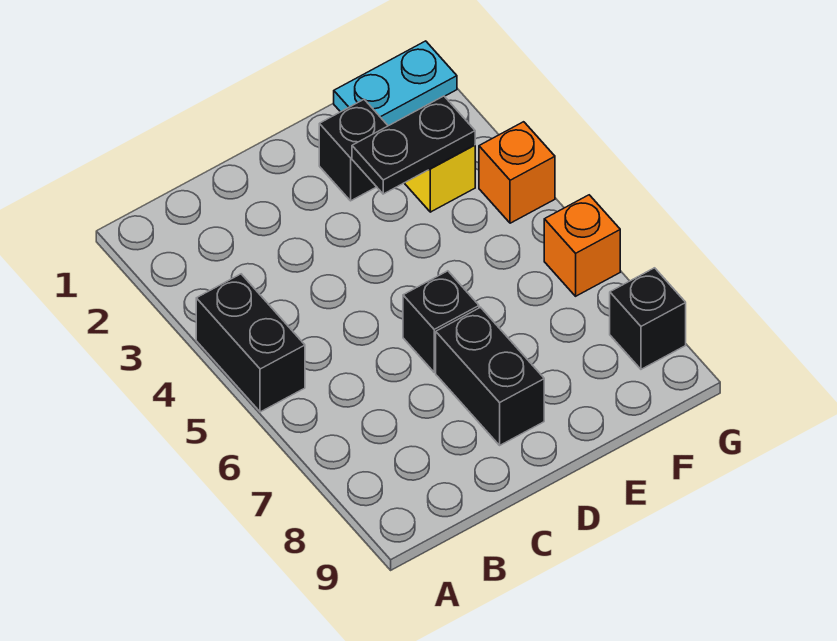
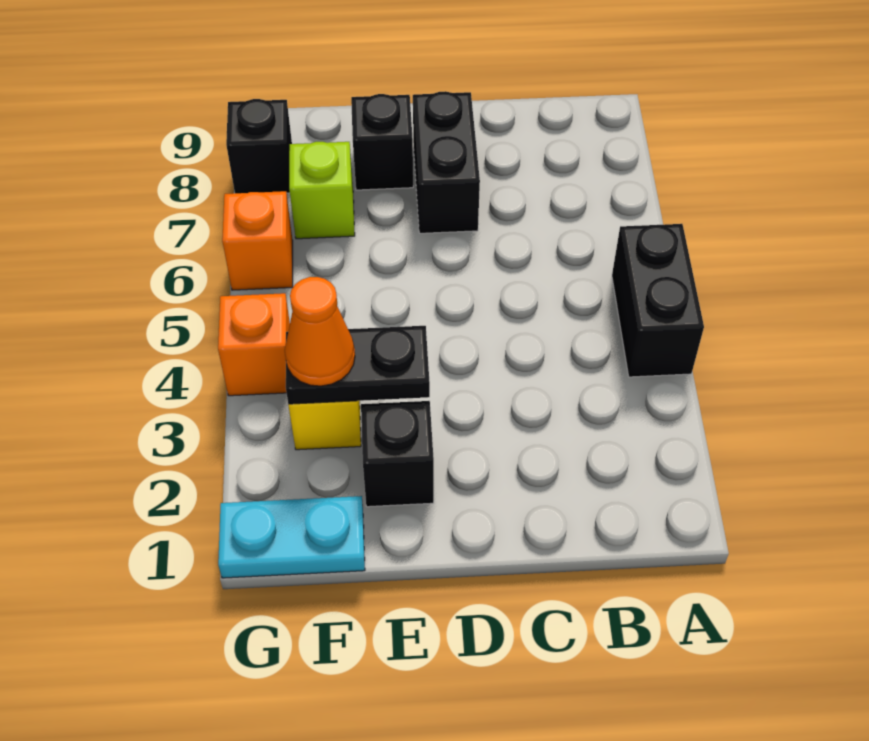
black brick D6 level 1 -> black brick E8 level 1
none -> orange cone F3 level 3
none -> lime brick F7 level 1

